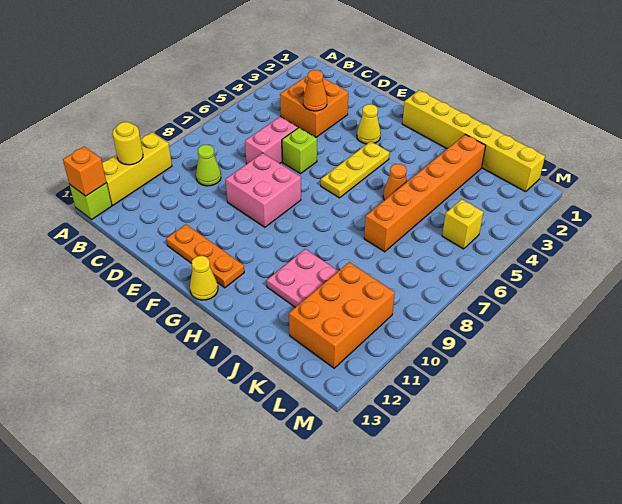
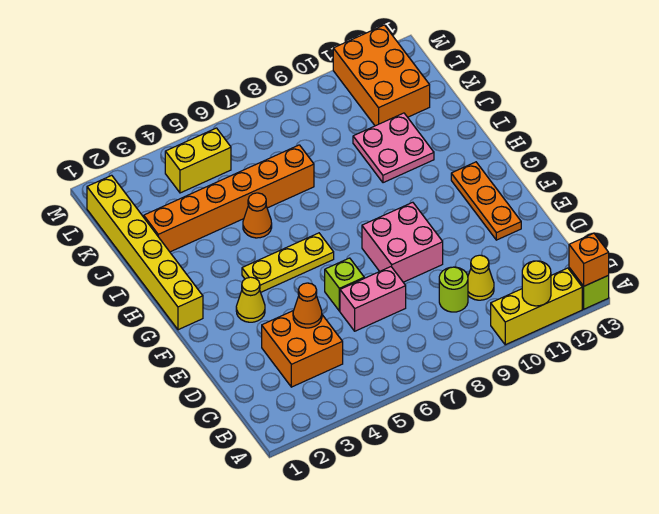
lime cone C9 level 1 -> lime round brick C9 level 1
yellow cone G13 level 1 -> yellow cone C10 level 1
orange brick K10:L12 level 1 -> orange brick K11:M12 level 1
yellow brick L5 level 1 -> yellow brick L4:L5 level 1

